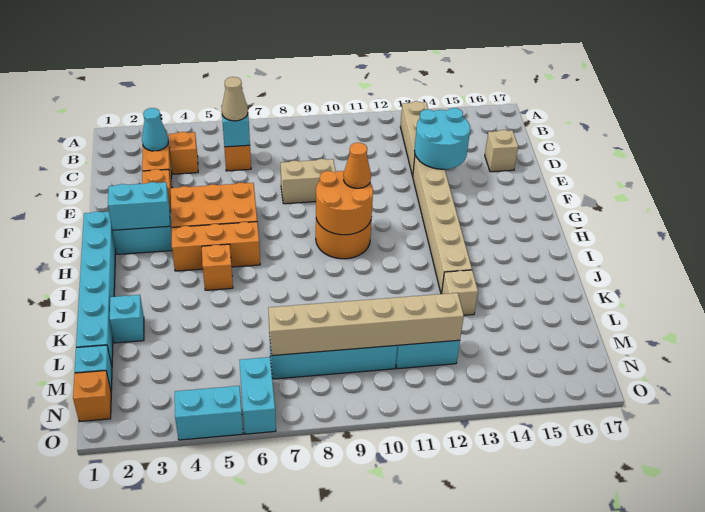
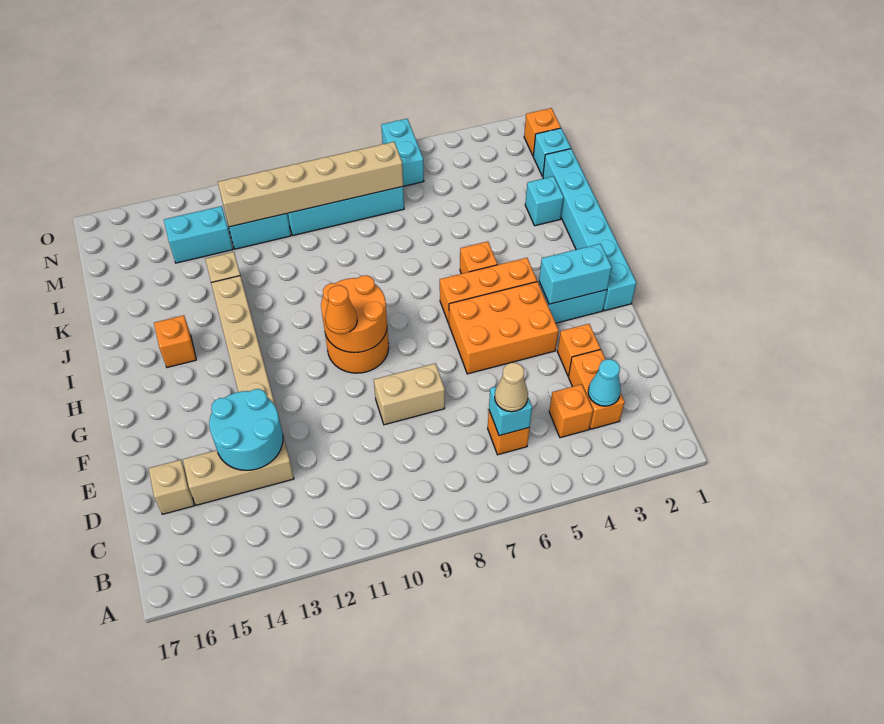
tan brick B13:D13 level 1 -> tan brick D13:D15 level 1
none -> orange brick I15 level 1
cyan brick O4:O5 level 1 -> cyan brick M13:M14 level 1

